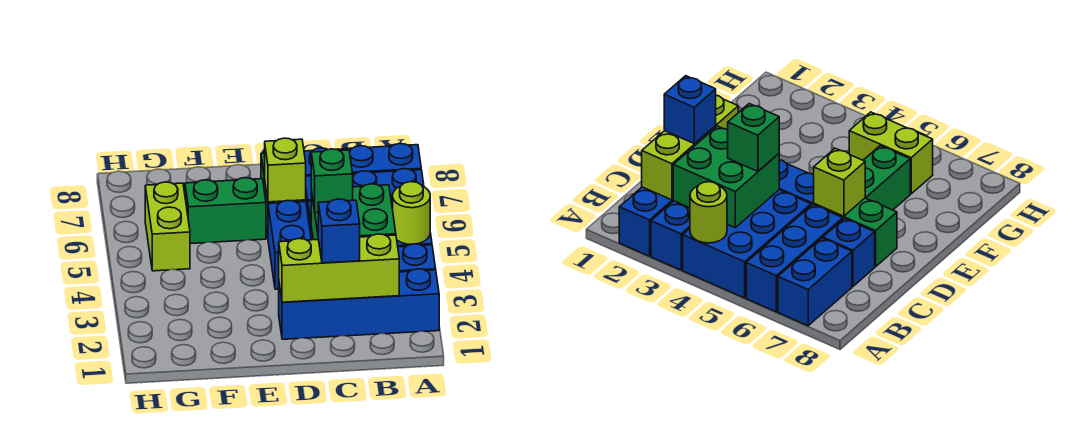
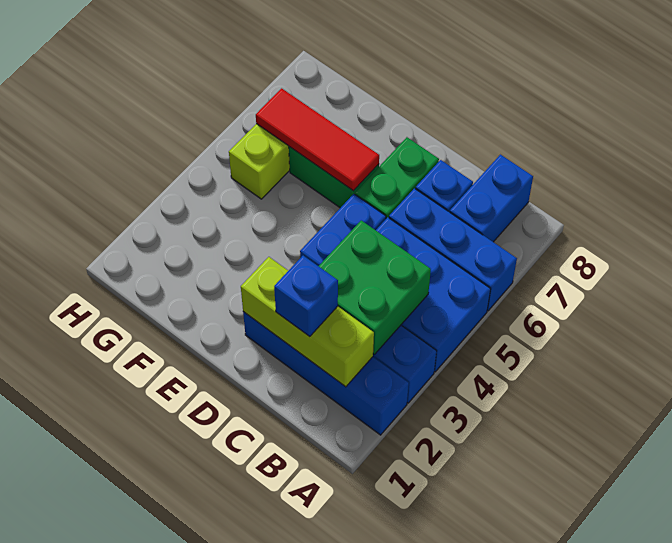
lime round brick A4 level 2 -> none
blue brick A7:B7 level 1 -> blue brick B7:B8 level 1
green brick C4 level 3 -> none
lime brick D6 level 2 -> none
none -> red tile E6:G6 level 2

